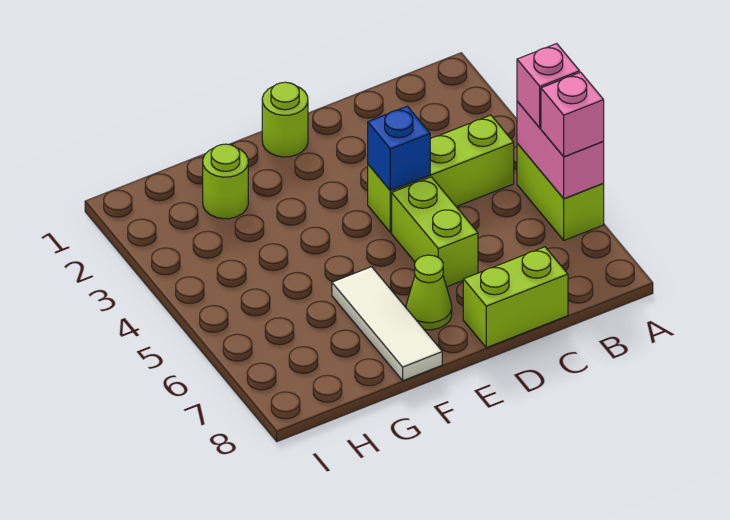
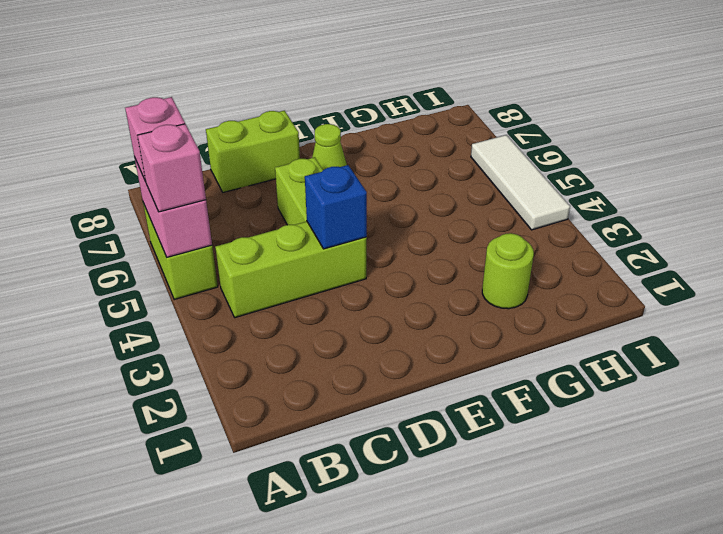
lime round brick E1 level 1 -> none
white tile F6:F8 level 1 -> white tile I4:I6 level 1

